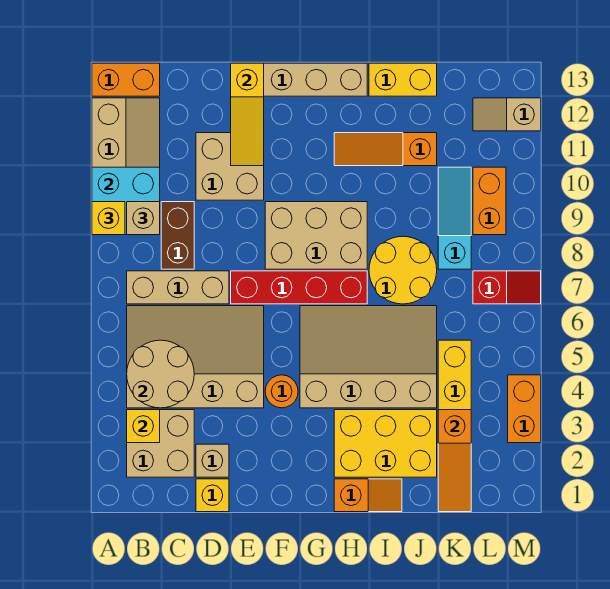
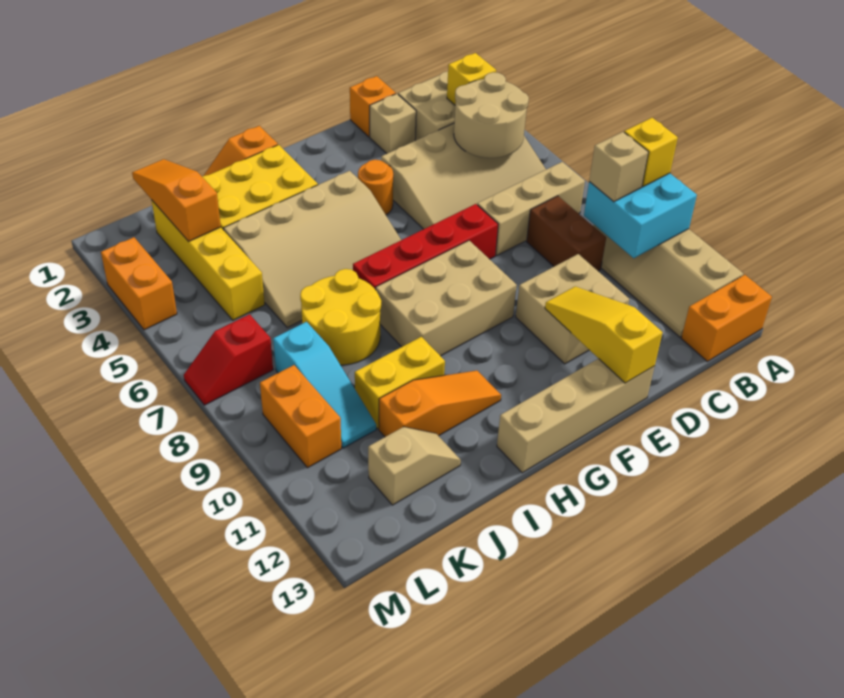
yellow brick D1 level 1 -> orange brick D1 level 1
yellow brick I13:J13 level 1 -> yellow brick I10:J10 level 1
tan slope L12:M12 level 1 top M -> tan slope J12:K12 level 1 top K

